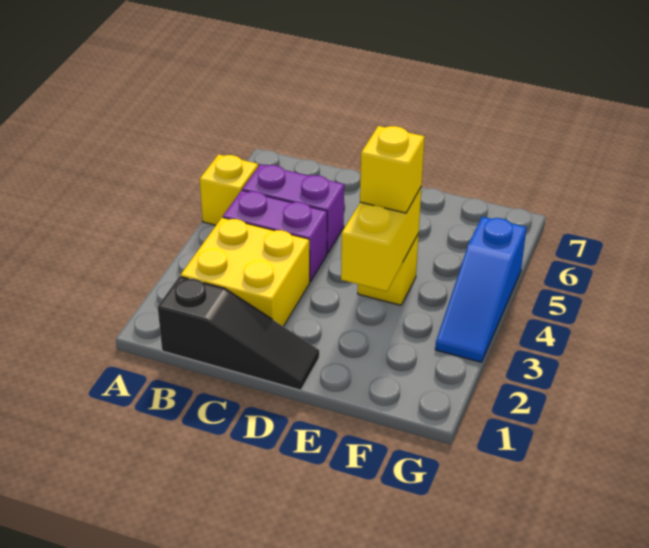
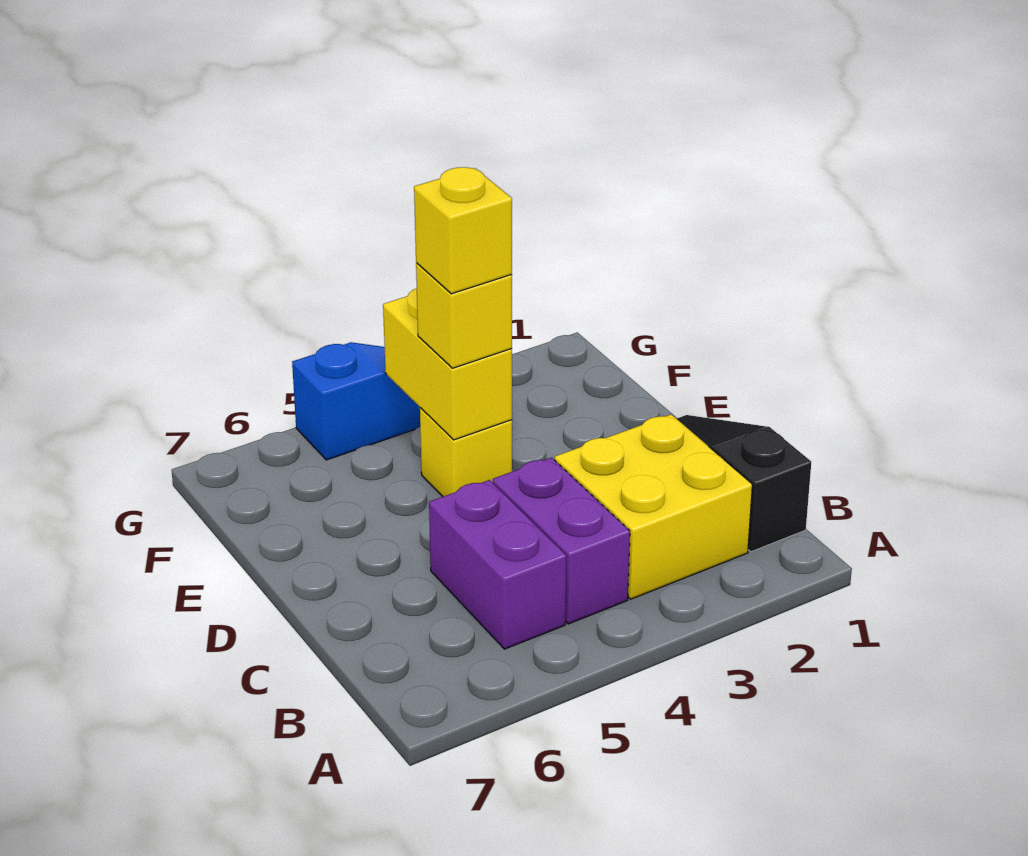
yellow brick A5 level 1 -> yellow brick E4 level 4
yellow brick E3:E4 level 2 -> yellow brick E4:F4 level 2

